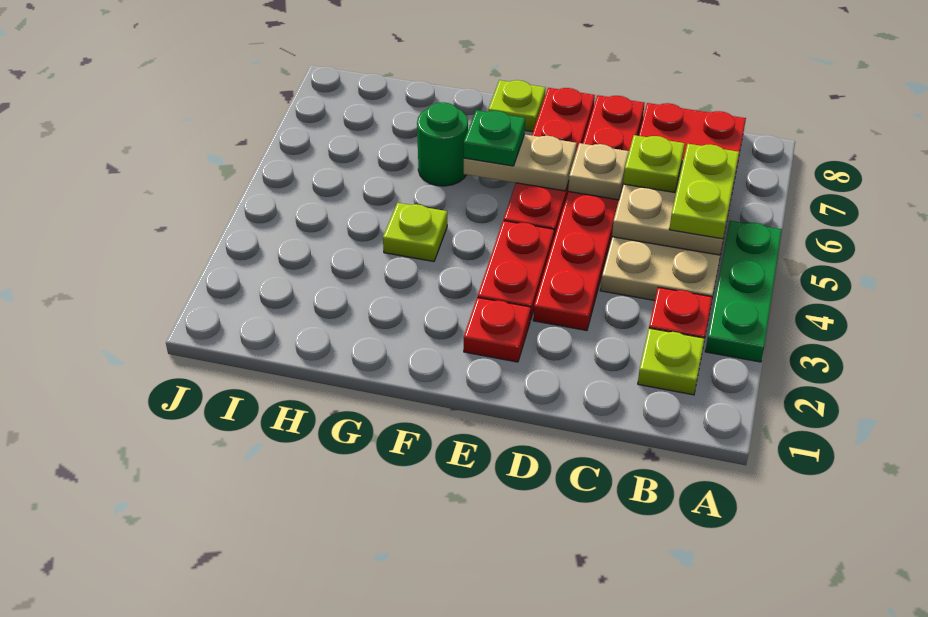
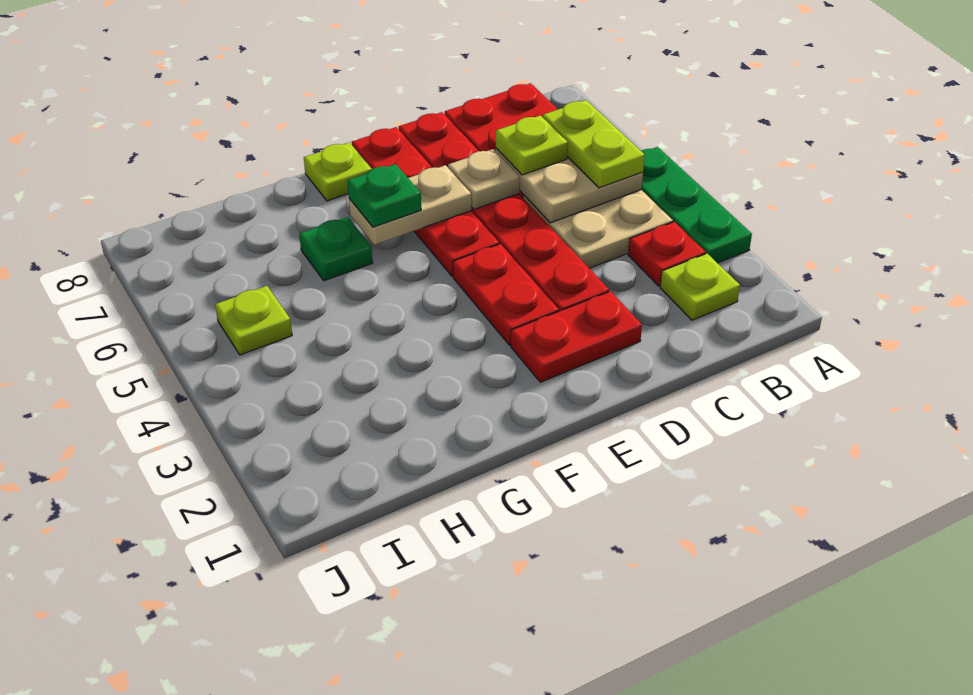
red plate E2 level 1 -> red plate D2:E2 level 1
lime plate G4 level 1 -> lime plate I5 level 1
green round brick G6 level 1 -> green plate G6 level 1

